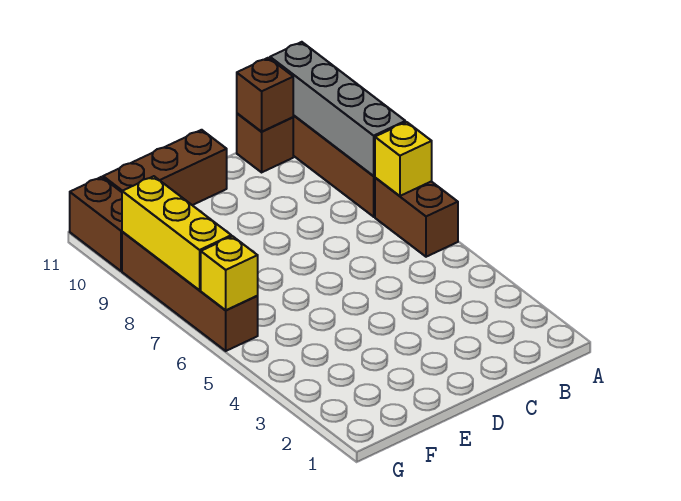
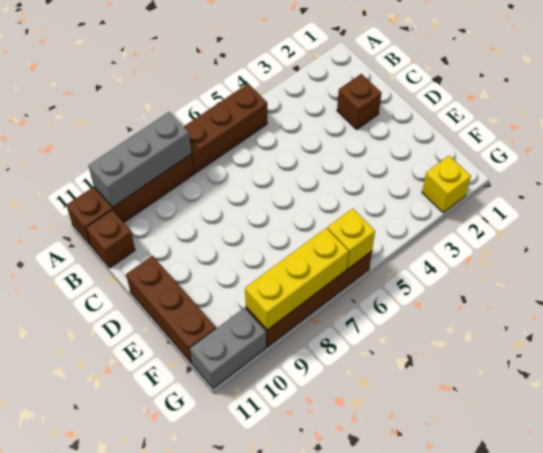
brown brick A6:A7 level 1 -> brown brick A5:A7 level 1
yellow brick A7 level 2 -> yellow brick G2 level 1
grey brick A8:A11 level 2 -> grey brick A8:A10 level 2
brown brick B11 level 2 -> brown brick C2 level 1
brown brick G10:G11 level 1 -> grey brick G10:G11 level 1

